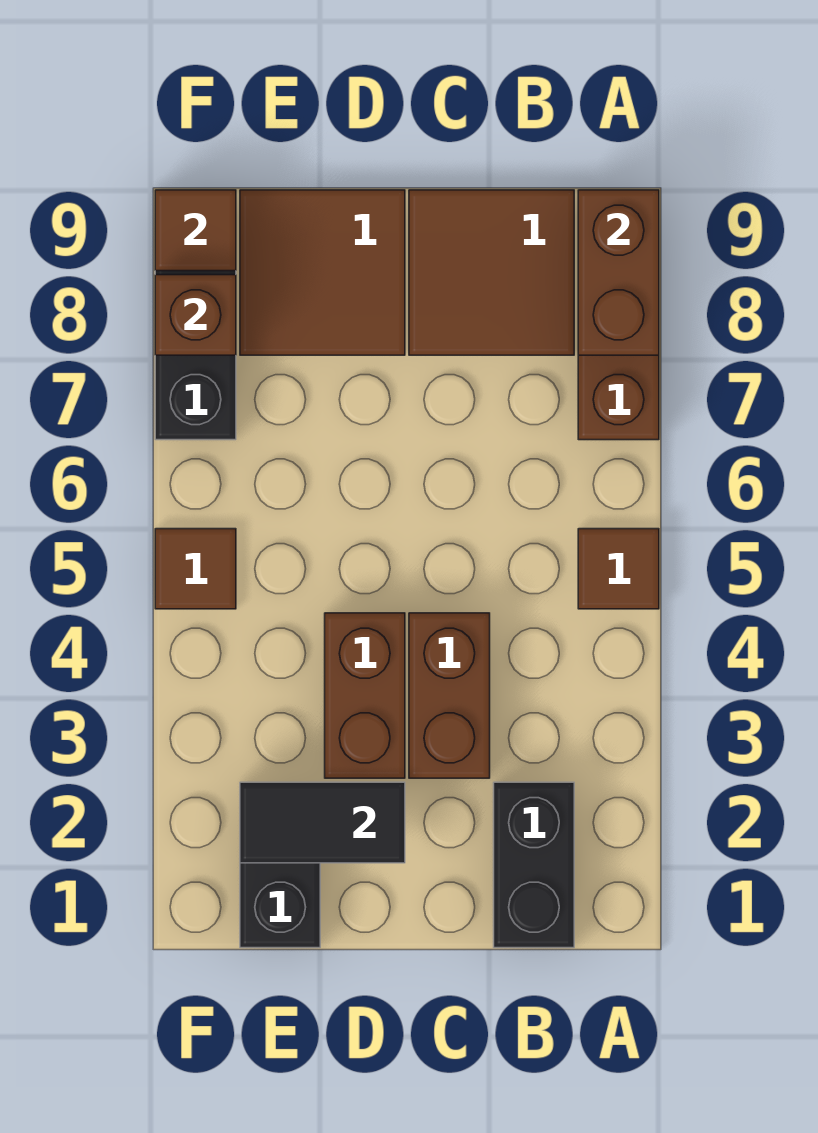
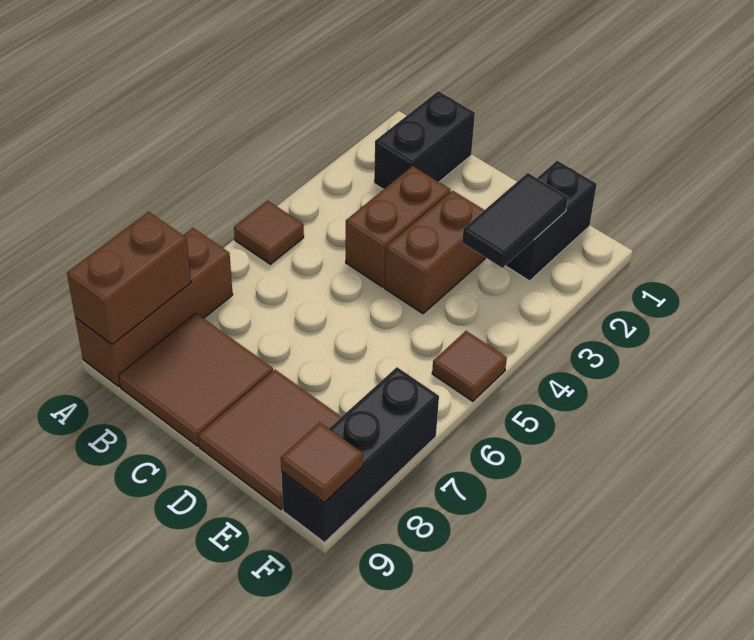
black tile D2:E2 level 2 -> black tile E2:E3 level 2
brown brick F8 level 2 -> none

